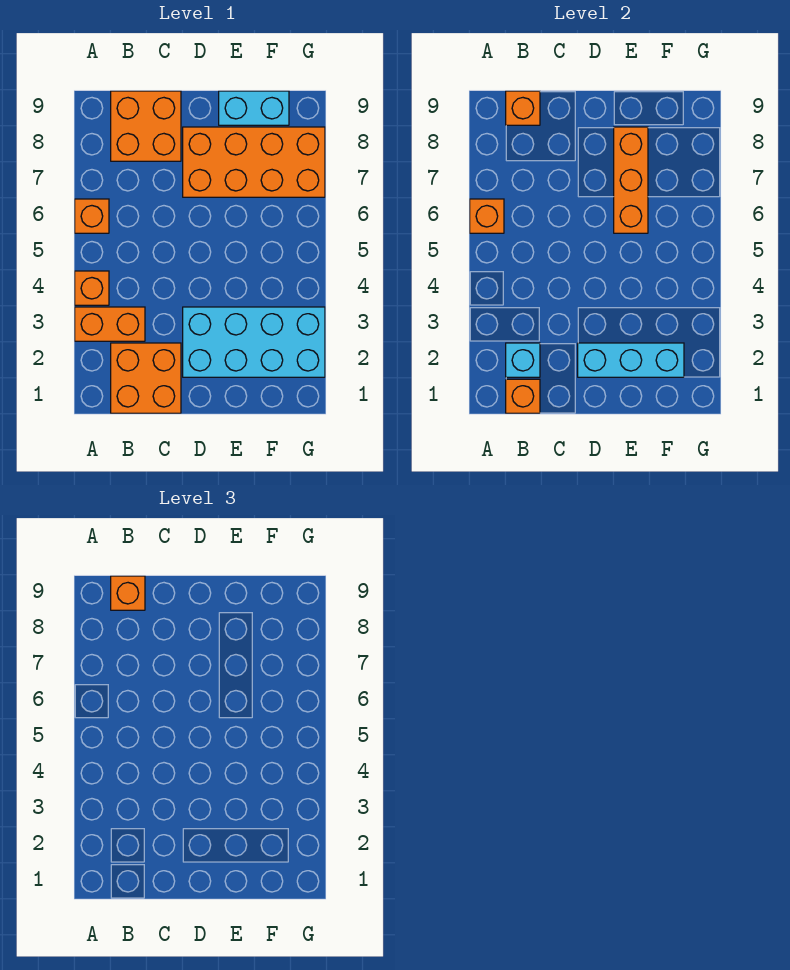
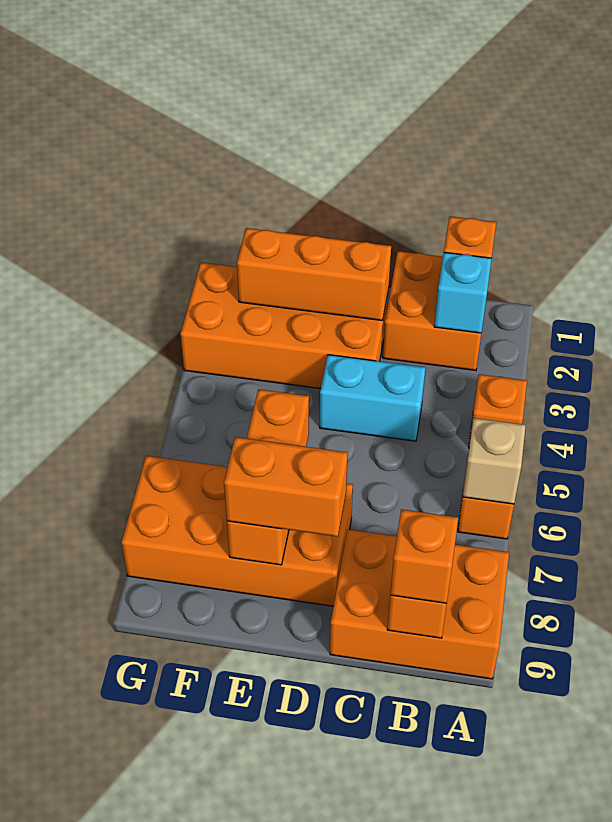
orange brick A3:B3 level 1 -> orange brick D8:E8 level 3
orange brick A6 level 2 -> tan brick A6 level 2
orange brick B8:C9 level 1 -> orange brick A8:C9 level 1
cyan brick D2:G3 level 1 -> orange brick D2:G3 level 1
cyan brick D2:F2 level 2 -> orange brick D2:F2 level 2
cyan brick E9:F9 level 1 -> cyan brick C4:D4 level 1

